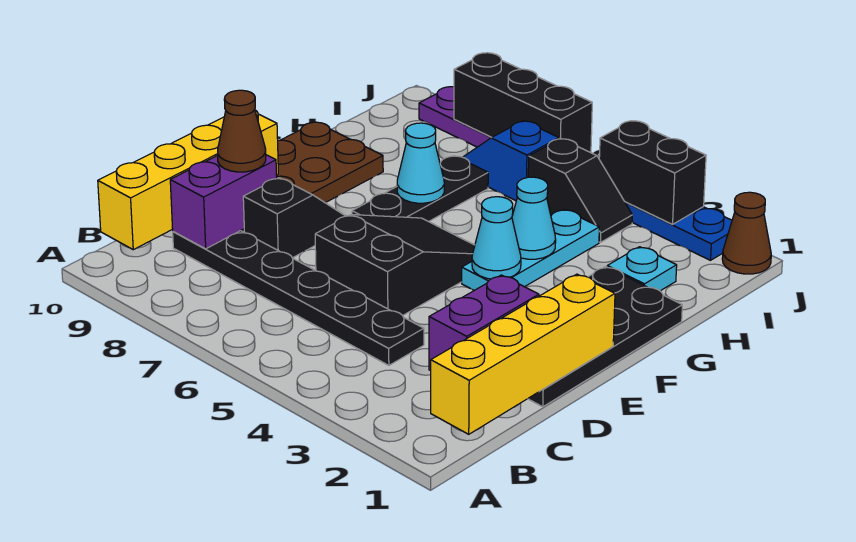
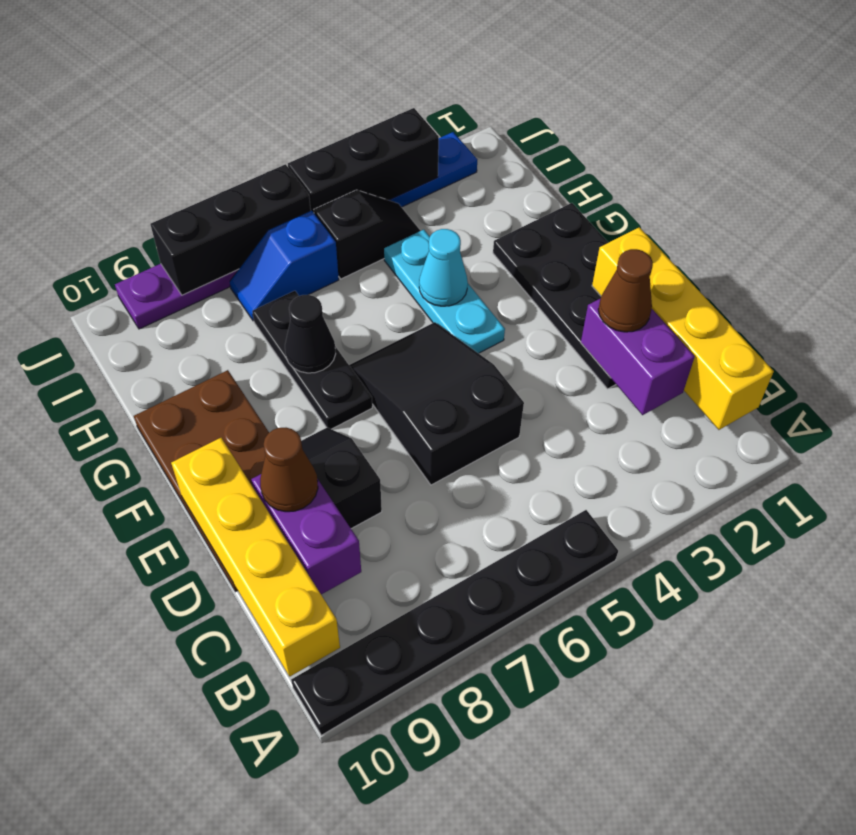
black plate C4:C9 level 1 -> black plate A5:A10 level 1
cyan cone F4 level 2 -> none
cyan cone G7 level 2 -> black cone G7 level 2
cyan plate H2 level 1 -> none
brown cone J1 level 1 -> brown cone D2 level 3
black brick J3:J4 level 2 -> black brick J3:J5 level 2

